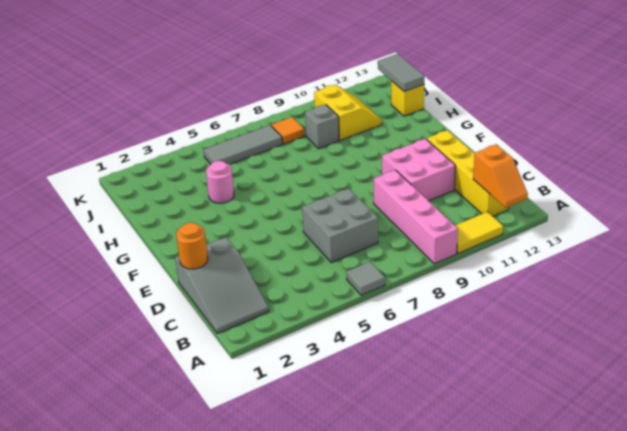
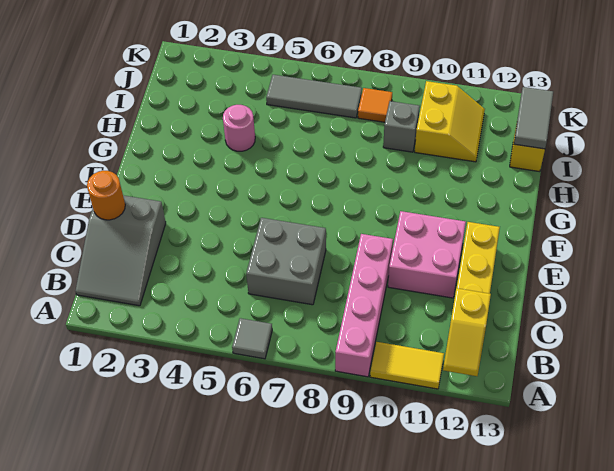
orange slope A12:B12 level 2 top B -> yellow slope A12:B12 level 2 top B

